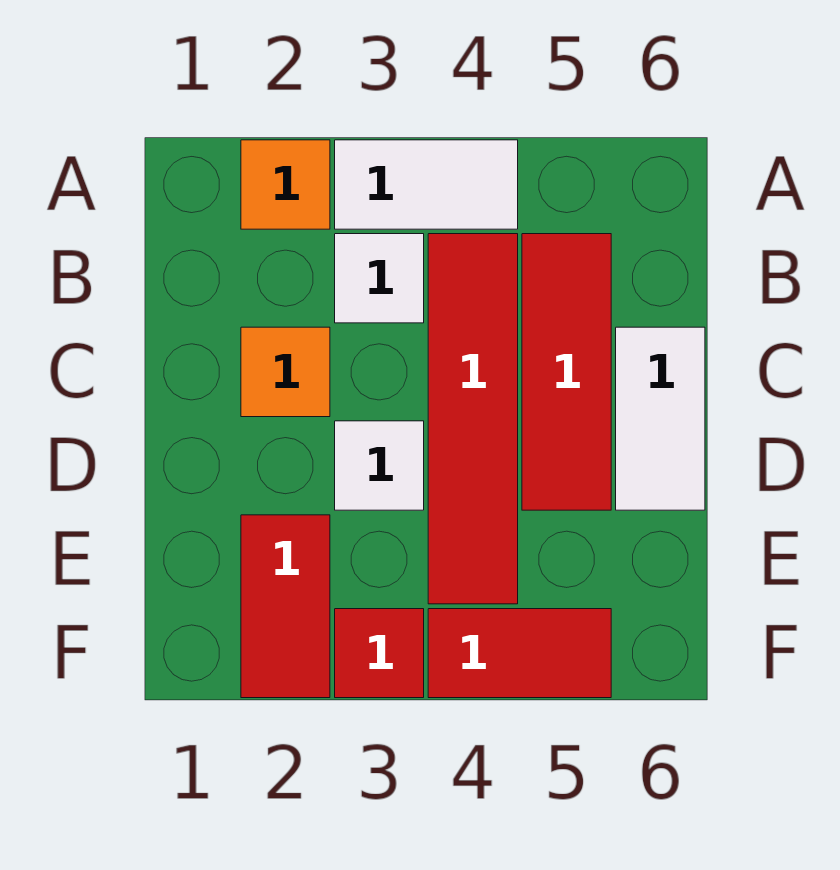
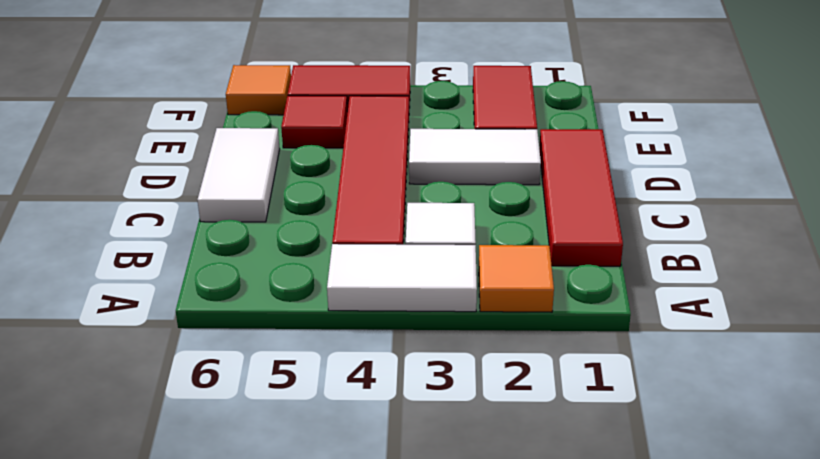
red tile B5:D5 level 1 -> red tile B1:D1 level 1
orange tile C2 level 1 -> orange tile F6 level 1
white tile D3 level 1 -> white tile D2:D3 level 1
red tile F3 level 1 -> red tile E5 level 1

